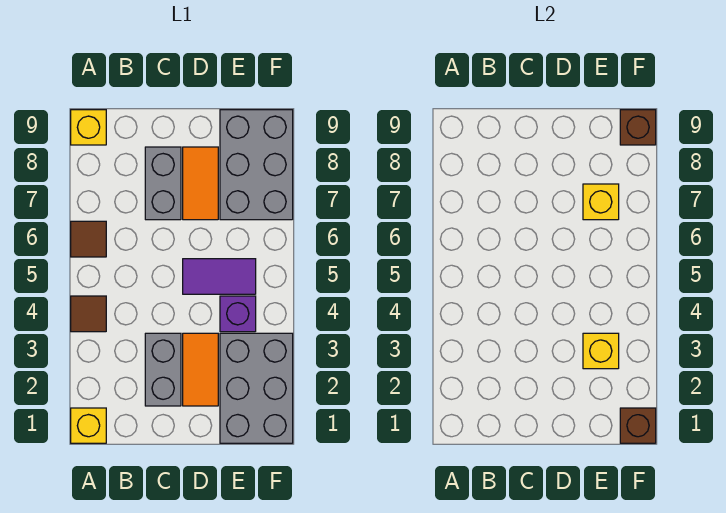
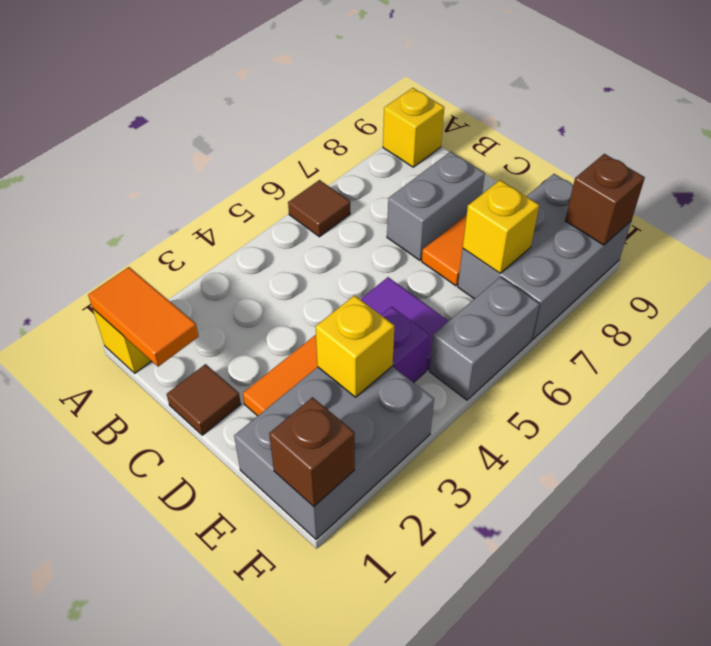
none -> orange tile A1:B1 level 2
brown tile A4 level 1 -> brown tile C1 level 1
grey brick C2:C3 level 1 -> grey brick F5:F6 level 1

